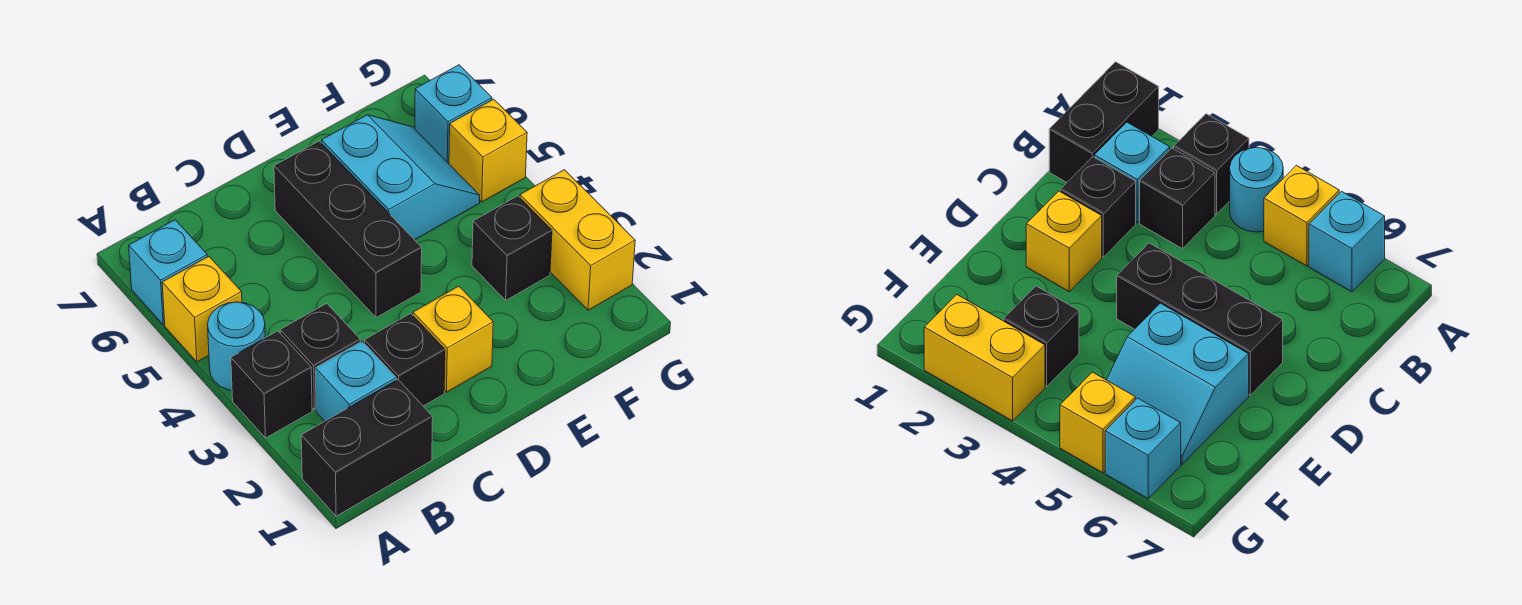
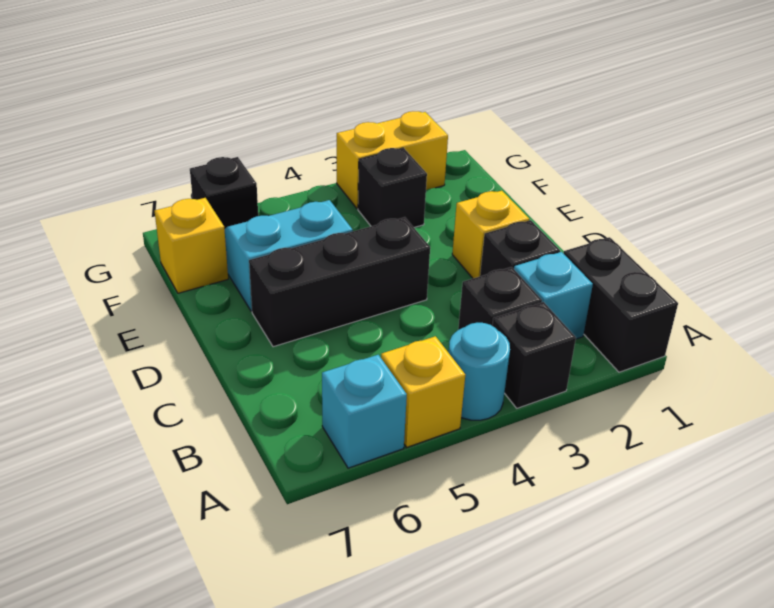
yellow brick G5 level 1 -> yellow brick F7 level 1
cyan brick G6 level 1 -> black brick G6 level 1

